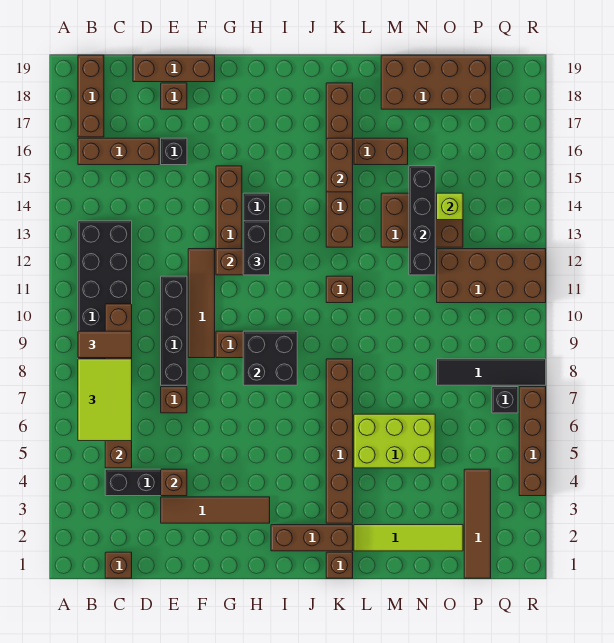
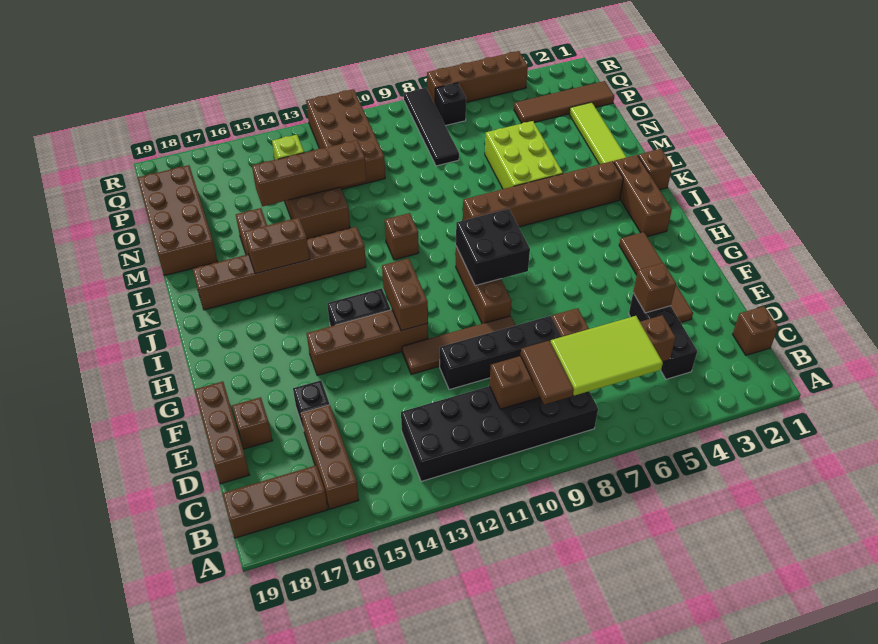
black brick H12:H13 level 3 -> none
black brick N12:N15 level 2 -> brown brick N12:N15 level 2

